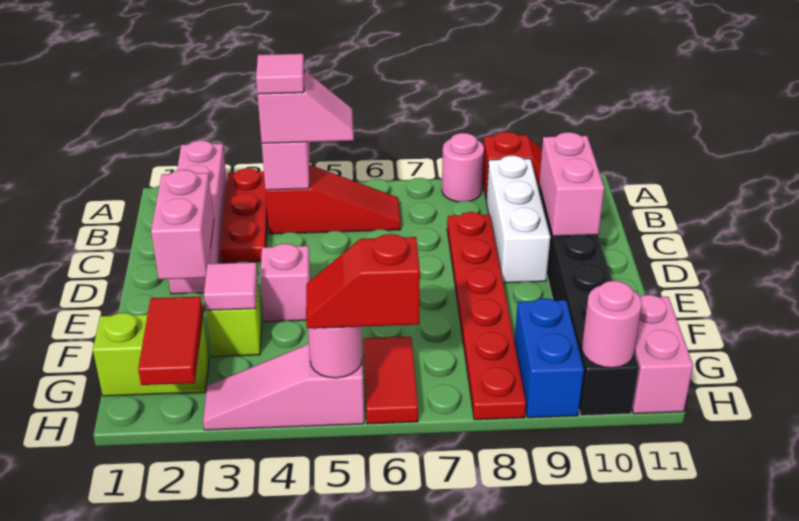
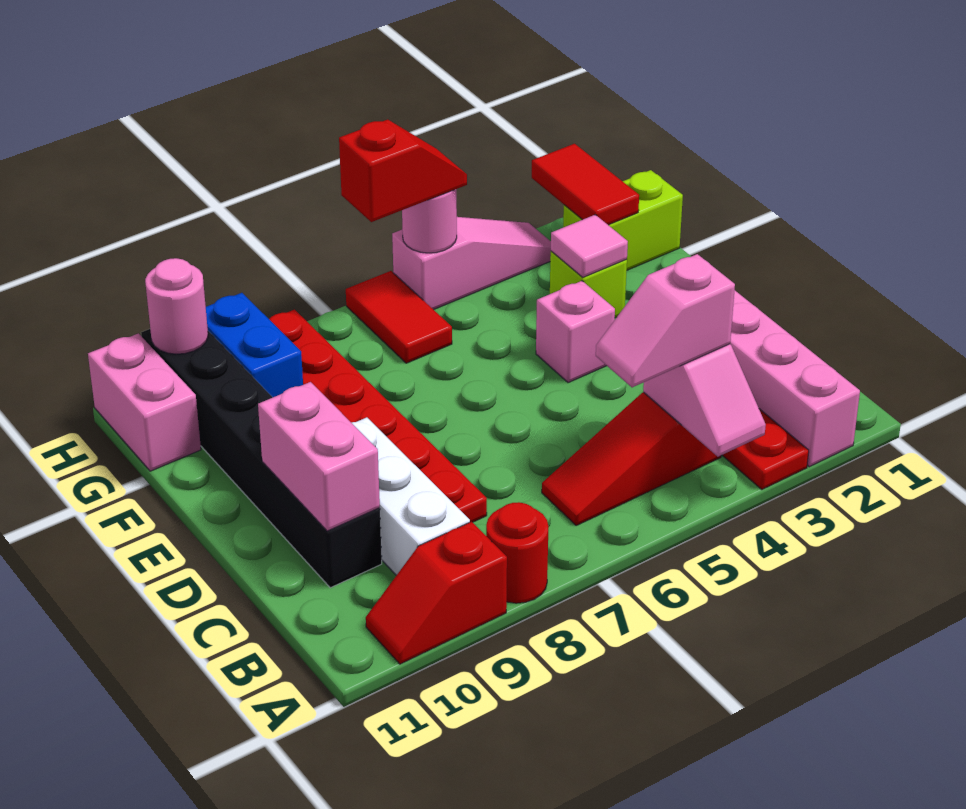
pink round brick A8 level 1 -> red round brick A8 level 1
pink tile B4 level 4 -> none
pink brick D2:E2 level 2 -> none

